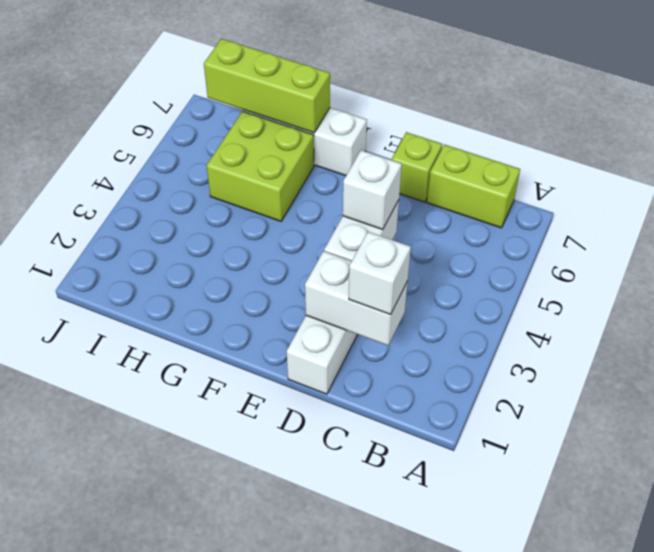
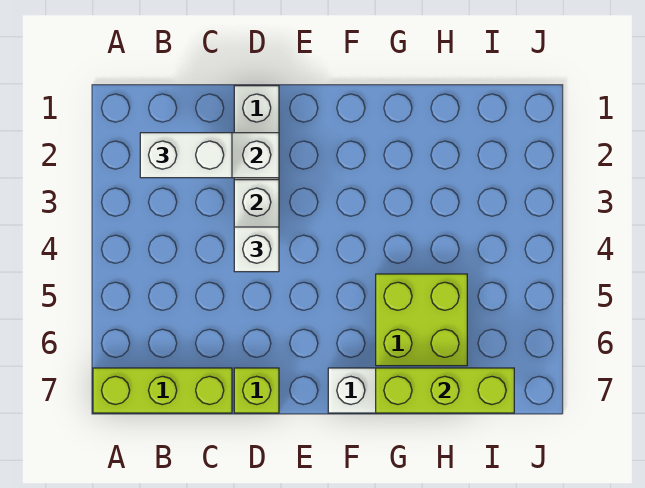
lime brick B7:C7 level 1 -> lime brick A7:C7 level 1
white brick C2 level 3 -> white brick B2:C2 level 3

